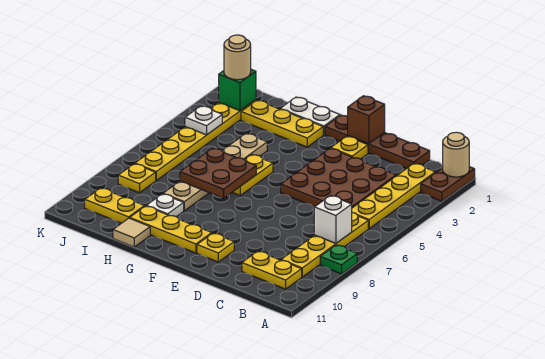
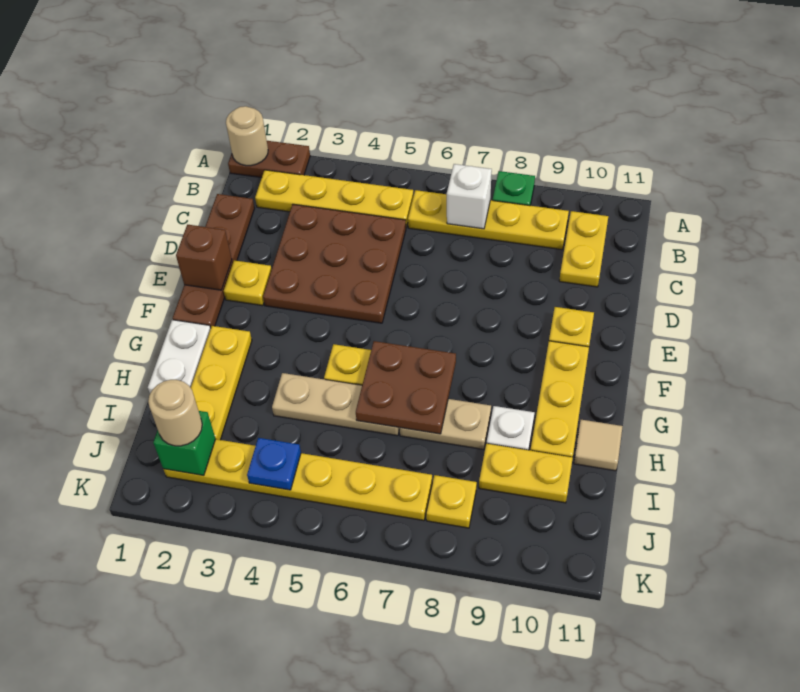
yellow plate I10:J10 level 1 -> yellow plate I9:I10 level 1
white plate J4 level 2 -> blue plate J4 level 2

